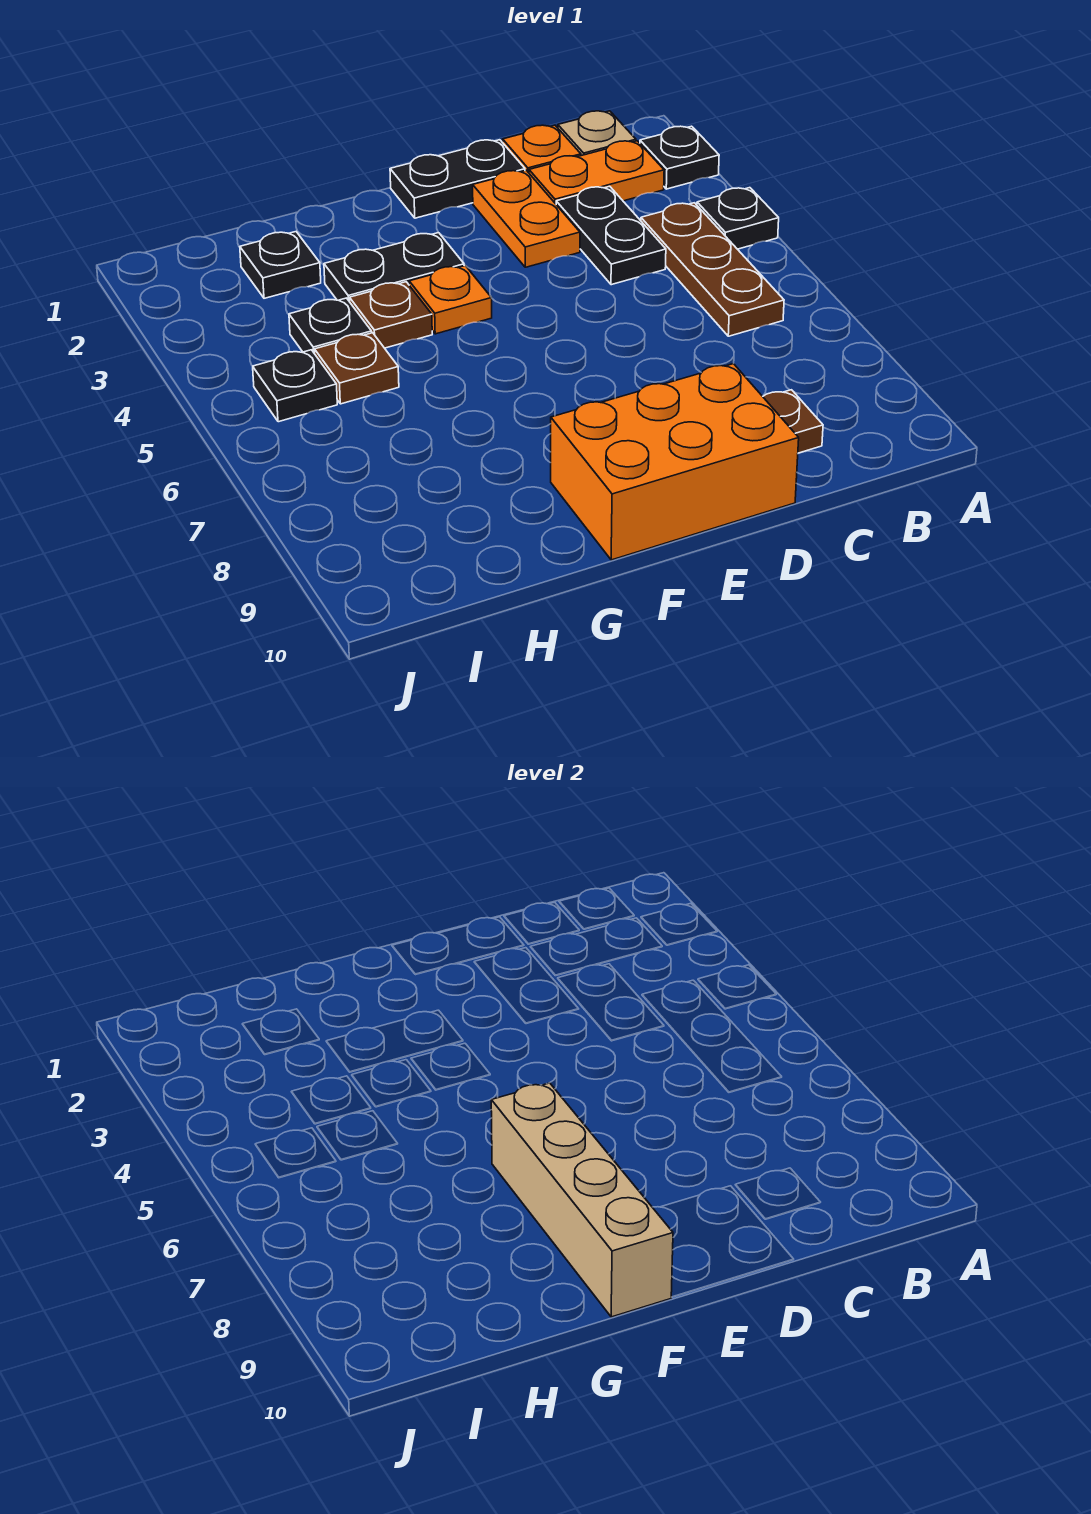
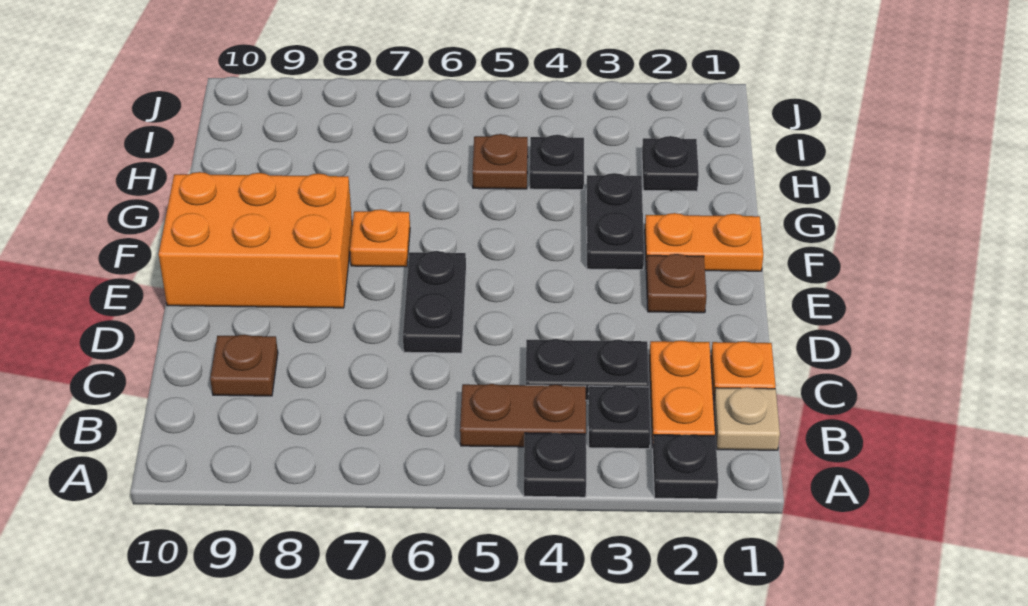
brown plate B4:B6 level 1 -> brown plate B4:B5 level 1
black plate D1:E1 level 1 -> black plate D6:E6 level 1
orange plate D2:D3 level 1 -> orange plate F1:F2 level 1
orange brick D9:F10 level 1 -> orange brick E8:F10 level 1
orange plate F4 level 1 -> orange plate F7 level 1
tan brick F7:F10 level 2 -> none
brown plate G4 level 1 -> brown plate E2 level 1
black plate I5 level 1 -> black plate B3 level 1

